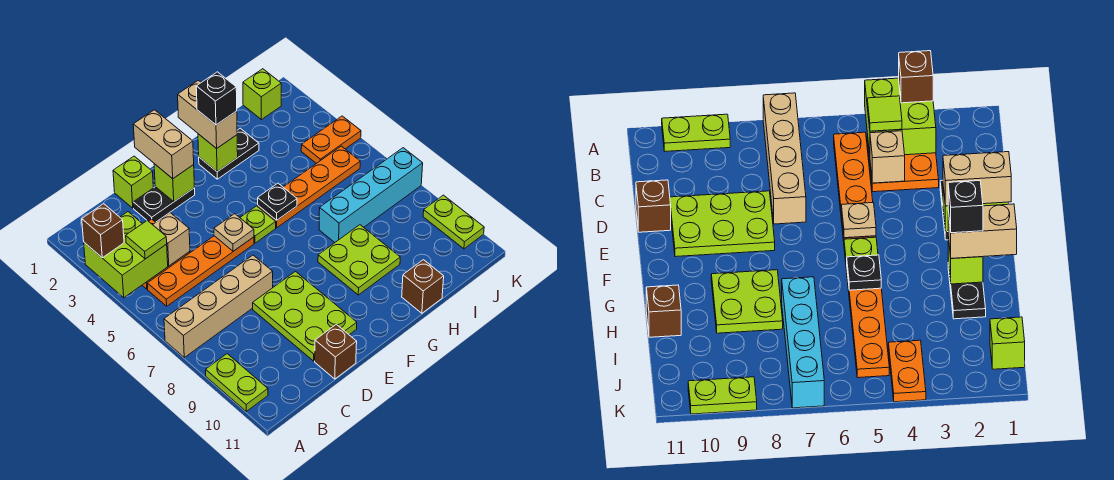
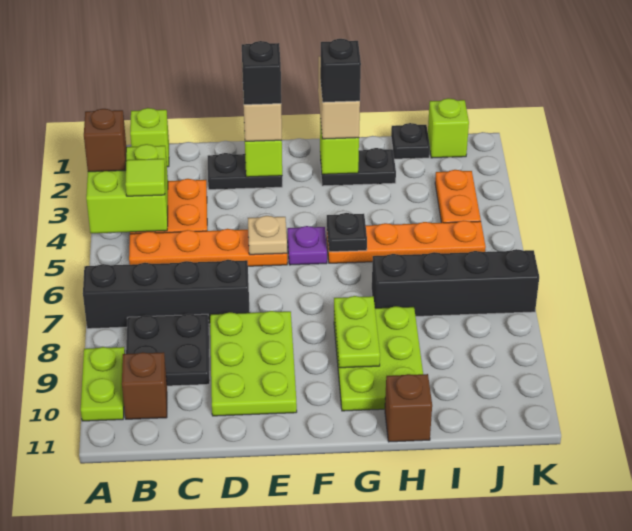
tan brick A7:D7 level 1 -> black brick A7:D7 level 1
none -> black plate B8:C9 level 1
tan brick C4 level 2 -> none
lime brick D1 level 1 -> lime brick B1 level 1
brown brick D11 level 1 -> brown brick B10 level 1
none -> black brick E2 level 4
lime plate F5 level 1 -> purple plate F5 level 1
lime plate G8:H9 level 1 -> lime plate G8:H10 level 1
cyan brick H7:K7 level 1 -> black brick H7:K7 level 1
none -> black plate I1 level 1
orange plate J4:K4 level 1 -> orange plate J3:J4 level 1
lime plate K9:K10 level 1 -> lime plate G8:G9 level 2

